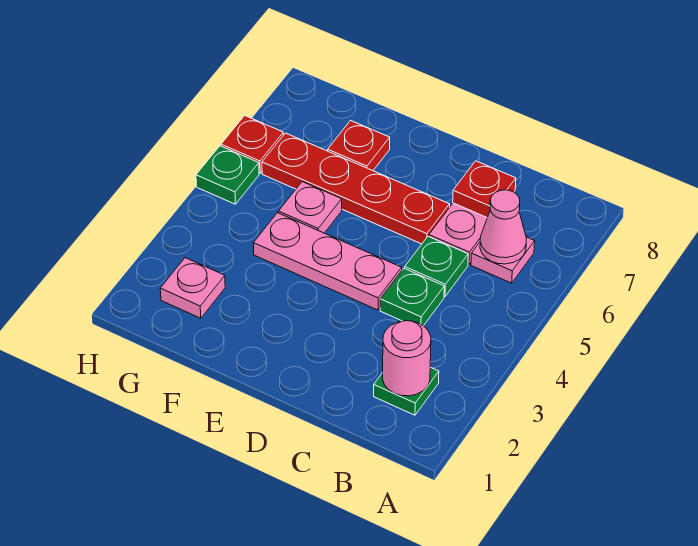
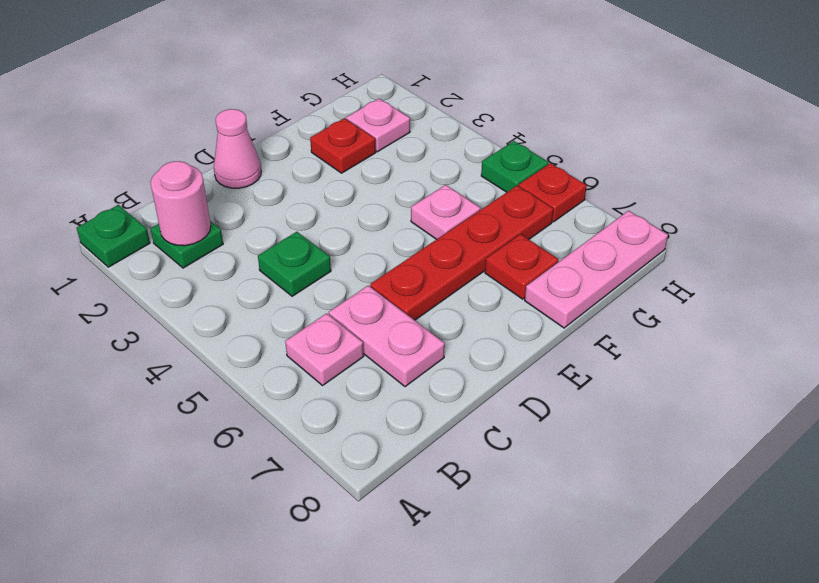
pink cone B6 level 2 -> pink cone D1 level 1
green plate C5 level 1 -> green plate A1 level 1
red plate C7 level 2 -> red plate F2 level 1
pink plate D4:F4 level 1 -> pink plate F8:H8 level 1

